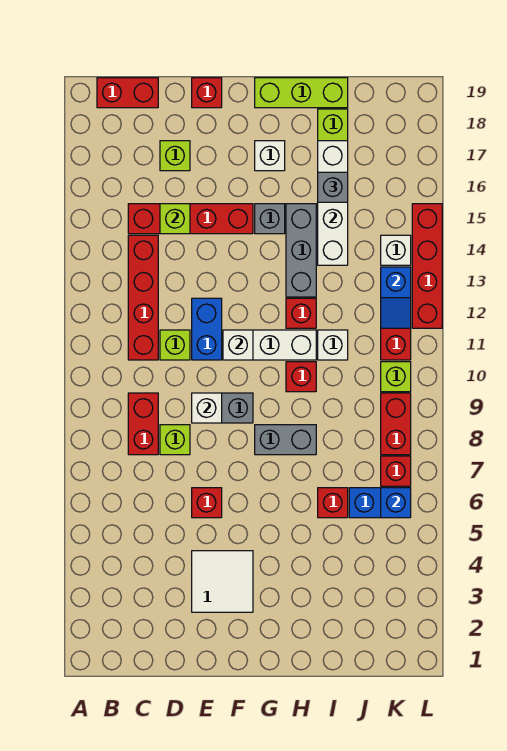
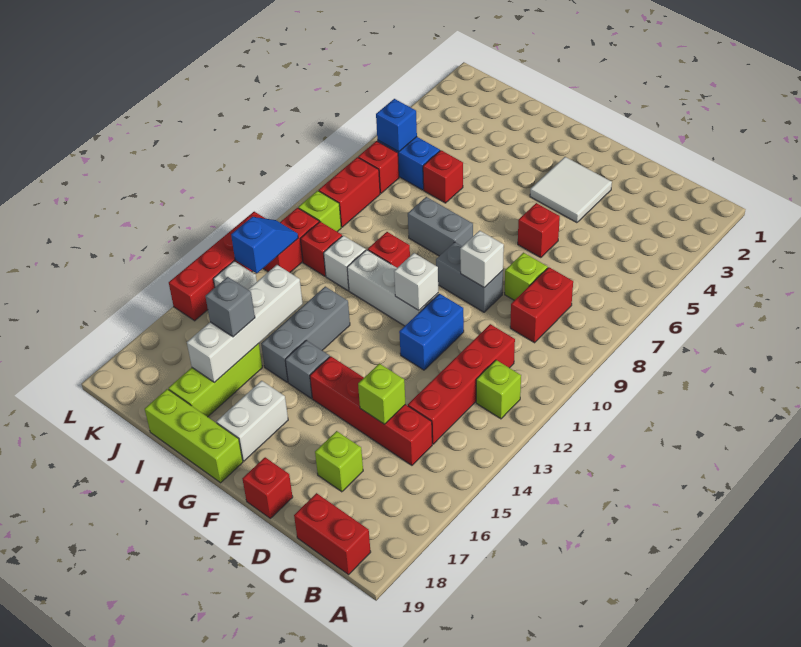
lime brick D11 level 1 -> lime brick B12 level 1
white brick G17 level 1 -> white brick G17:G18 level 1
red brick H12 level 1 -> red brick J11 level 1

